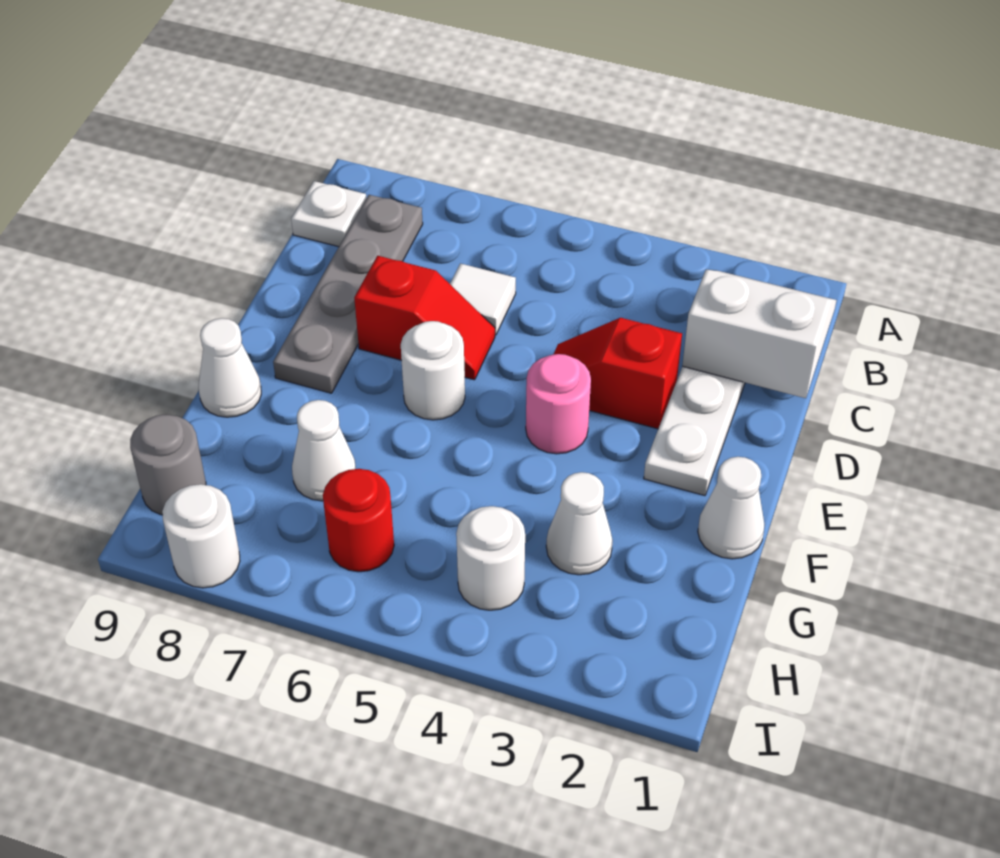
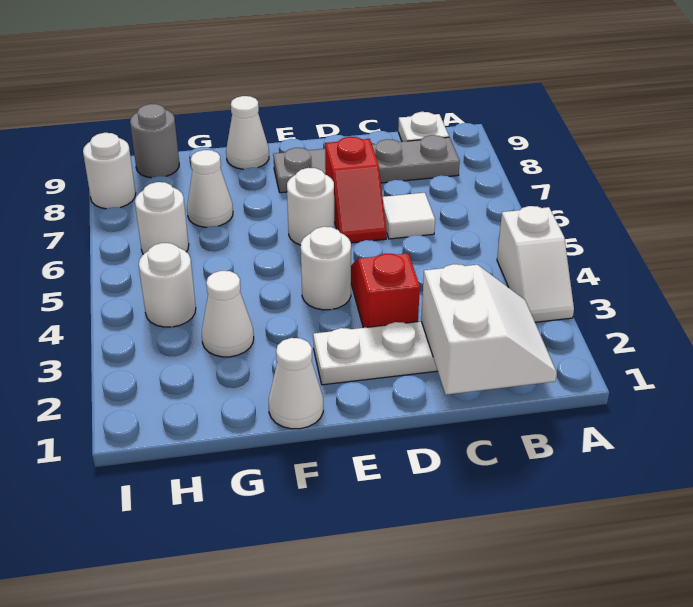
none -> white slope A3:A4 level 1 top 4
pink round brick E4 level 1 -> white round brick E4 level 1
red round brick H6 level 1 -> white round brick H6 level 1

